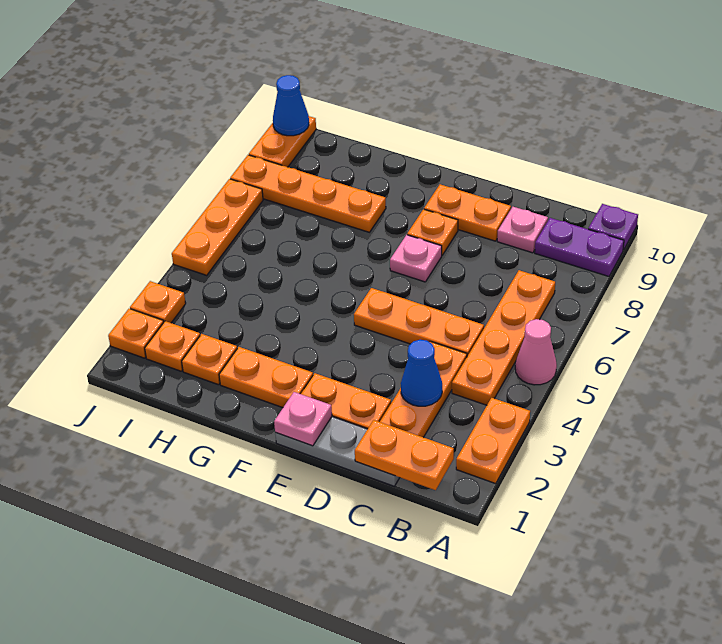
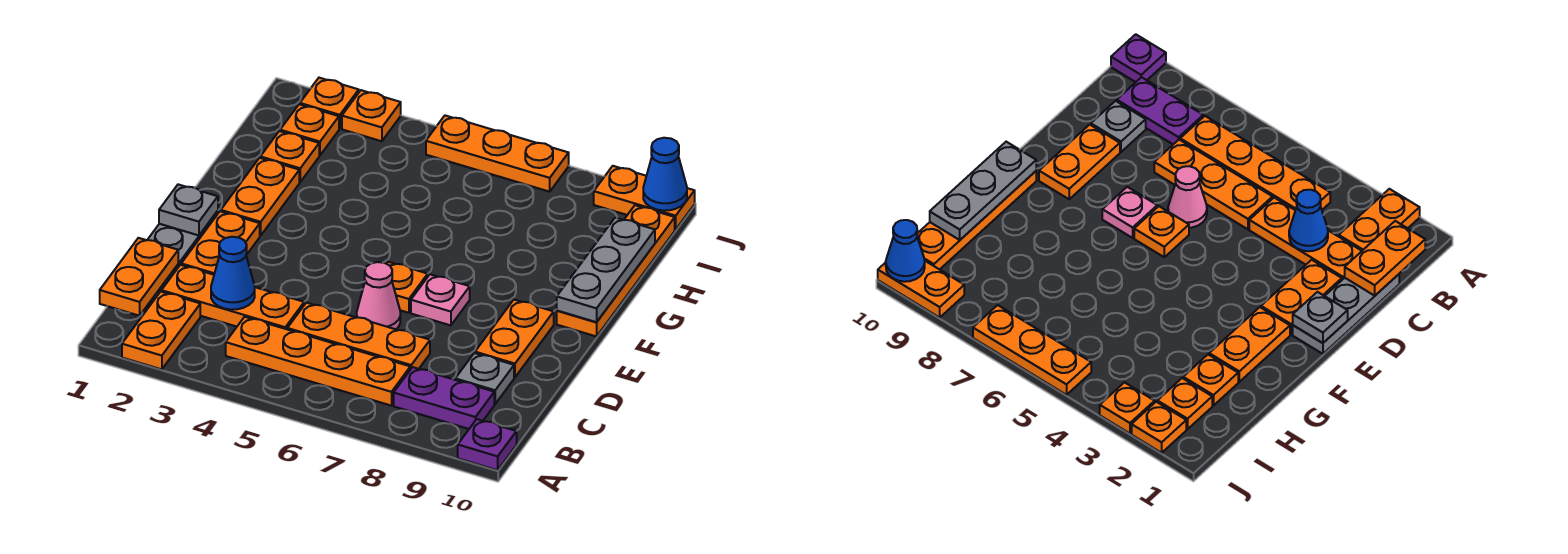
orange plate A2:A3 level 1 -> orange plate A2:B2 level 1
pink cone A5 level 1 -> pink cone D6 level 1
purple plate A9:B9 level 1 -> purple plate B8:B9 level 1
orange plate C5:E5 level 1 -> orange plate C5:C7 level 1
pink plate C9 level 1 -> grey plate C9 level 1
pink plate E1 level 2 -> grey plate E1 level 2
orange plate E8 level 1 -> orange plate E6 level 1
none -> grey plate F10:H10 level 2
orange plate G8:J8 level 1 -> orange plate F10:I10 level 1

